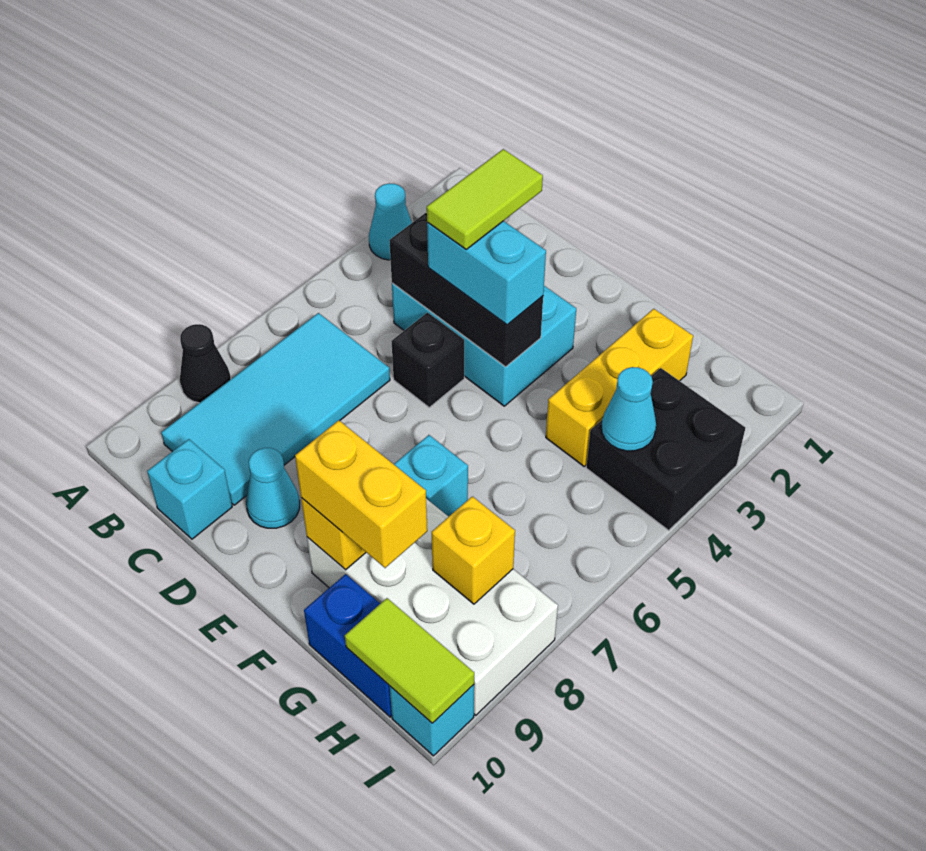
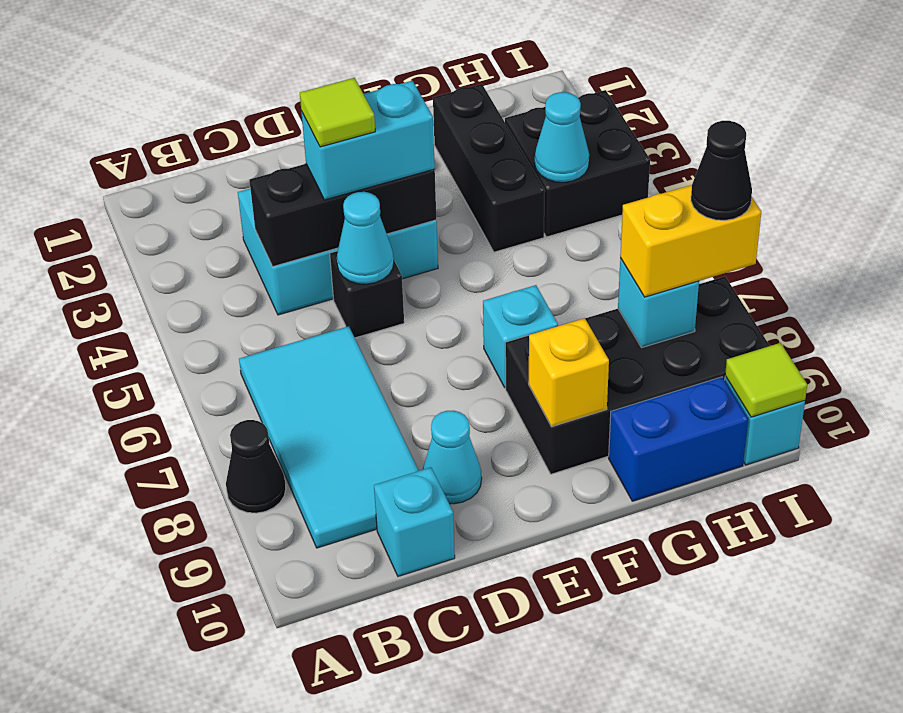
cyan cone A3 level 1 -> cyan cone D5 level 2
lime tile D3:D4 level 4 -> lime tile D4 level 4
white brick F8:I9 level 1 -> black brick F8:I9 level 1
yellow brick F9:G9 level 3 -> yellow brick H8:I8 level 3
yellow brick G2:G4 level 1 -> black brick G2:G4 level 1
yellow brick H8 level 2 -> cyan brick H8 level 2
lime tile H10:I10 level 2 -> lime tile I10 level 2
none -> black cone I8 level 4

